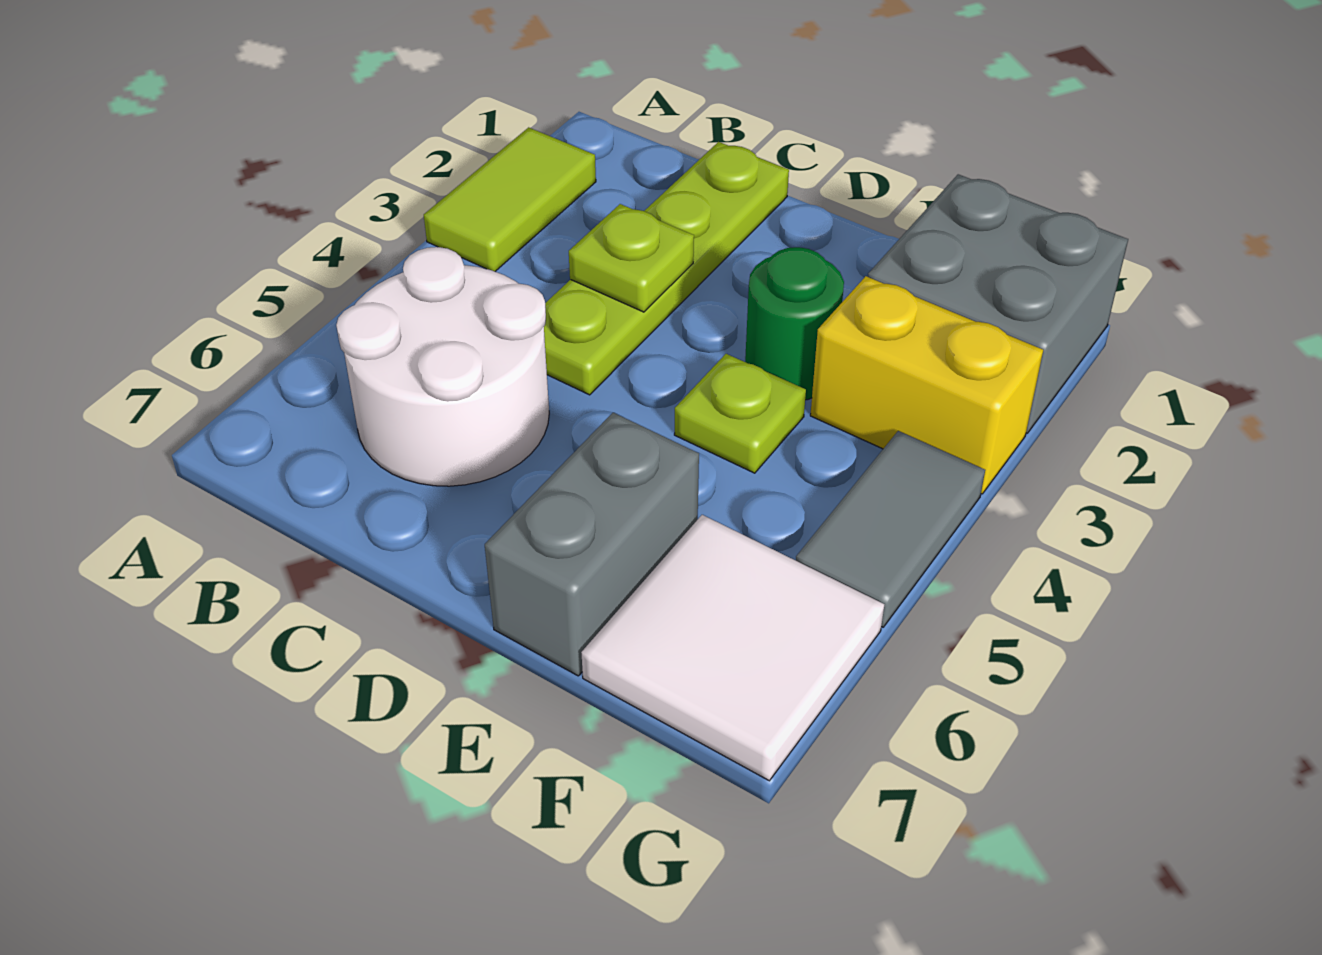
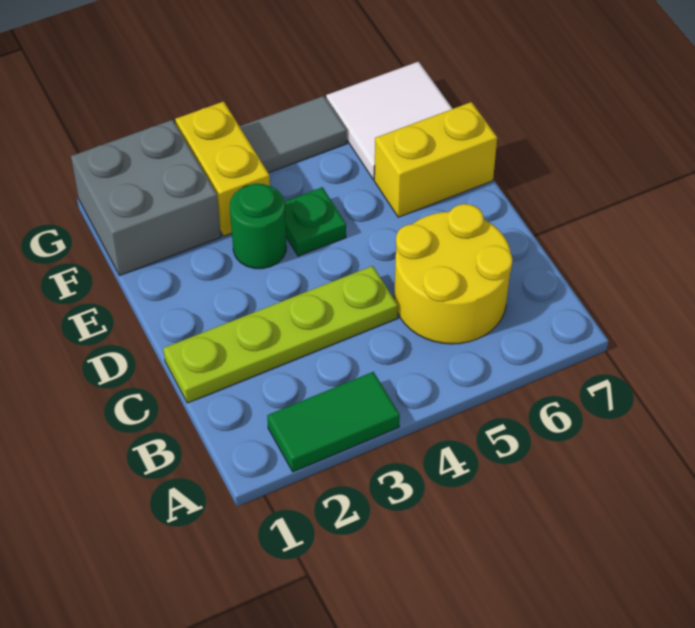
lime tile A2:A3 level 1 -> green tile A2:A3 level 1
white round brick B5:C6 level 1 -> yellow round brick B5:C6 level 1
lime plate C3 level 2 -> none
lime plate E4 level 1 -> green plate E4 level 1
grey brick E6:E7 level 1 -> yellow brick E6:E7 level 1

